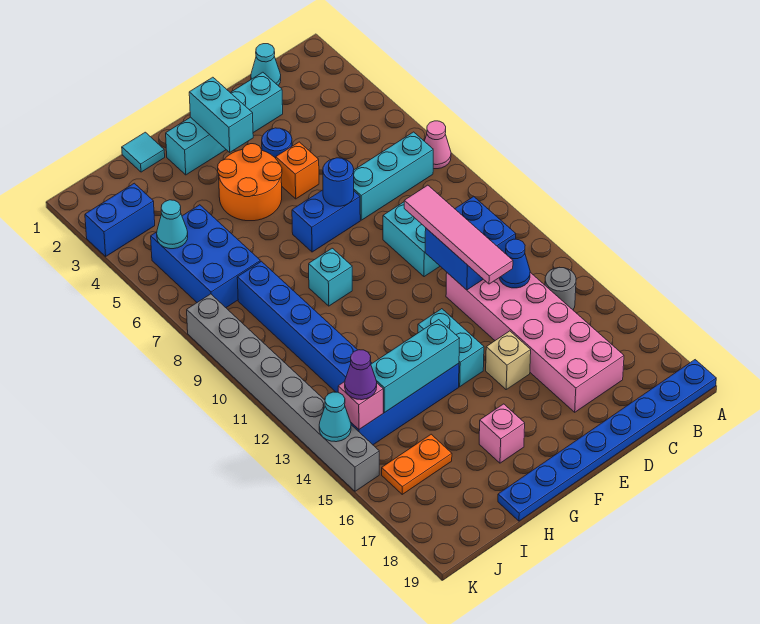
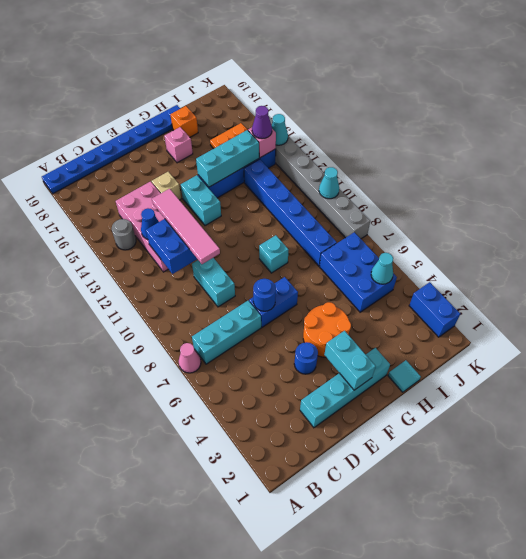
cyan cone C1 level 1 -> cyan cone K10 level 2
pink brick C12:D17 level 1 -> pink brick C12:D15 level 1
orange brick E5 level 1 -> orange brick H18 level 1
blue brick J3:K3 level 1 -> blue brick K2:K3 level 1

